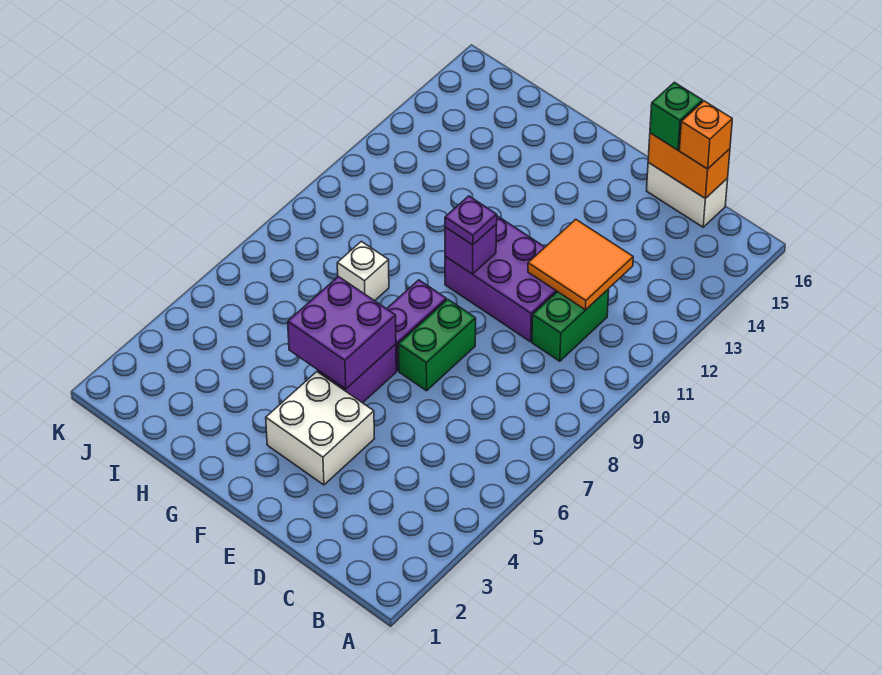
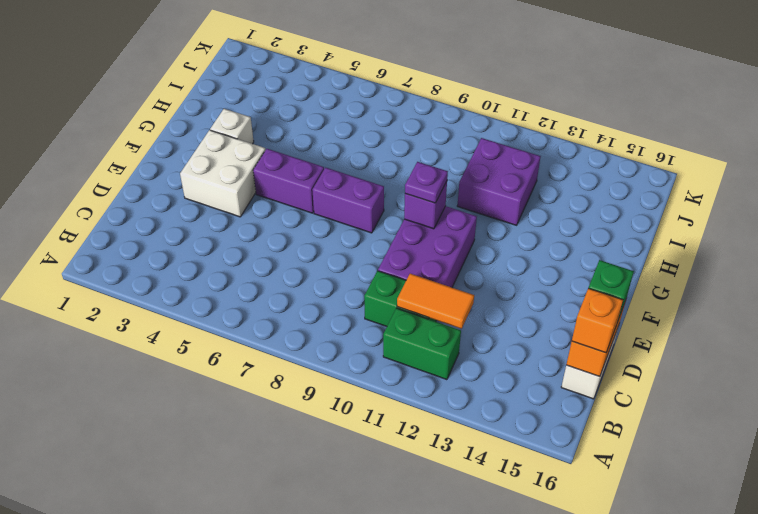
orange tile C11:D12 level 2 -> orange tile C11:C12 level 2
green brick E7:E8 level 1 -> green brick B11:B12 level 1
purple brick F5:G6 level 2 -> purple brick H11:I12 level 1
white brick H8 level 1 -> white brick G3 level 1

